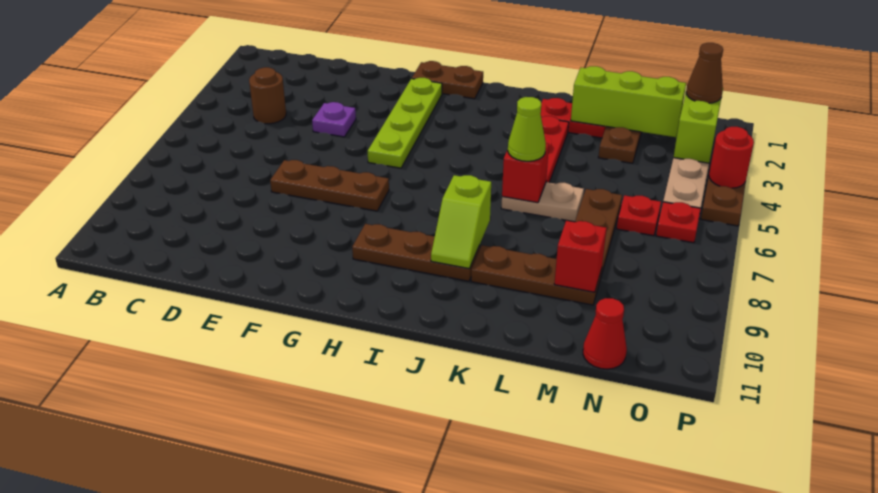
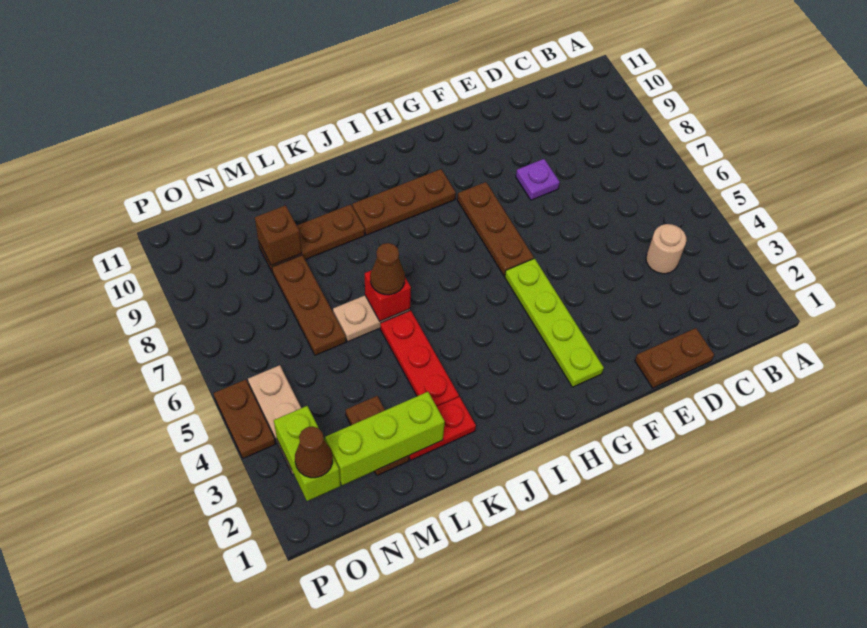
brown round brick C4 level 1 -> tan round brick C4 level 1
purple plate E4 level 1 -> purple plate E8 level 1
brown plate E7:G7 level 1 -> brown plate G6:G8 level 1
brown plate G1:H1 level 1 -> brown plate D1:E1 level 1
lime slope J8:J9 level 2 top 8 -> none
lime cone K6 level 3 -> brown cone K6 level 3
red brick M9 level 2 -> brown brick M9 level 2
red plate N6 level 1 -> none
red cone N11 level 1 -> none
red plate O6 level 1 -> none
red round brick P4 level 2 -> none

